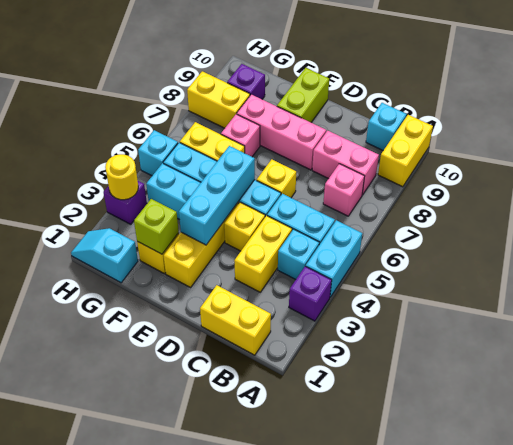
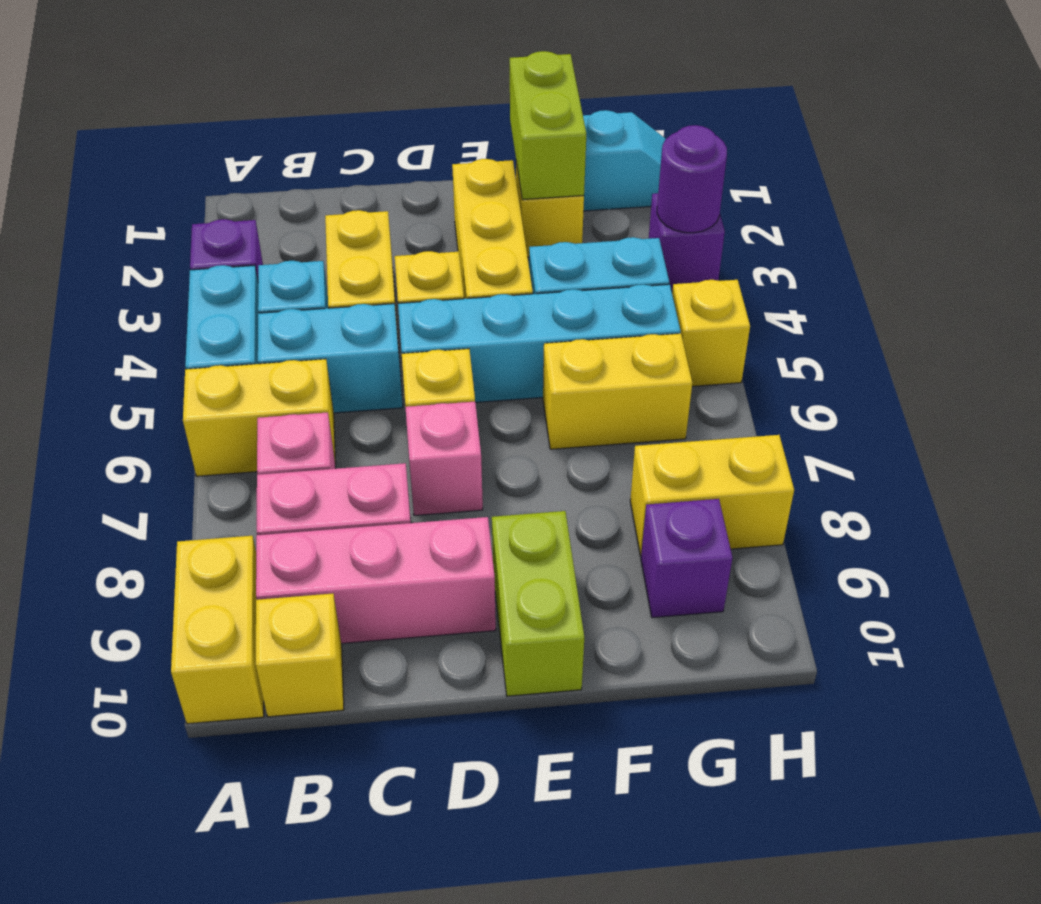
yellow brick B1:C1 level 1 -> yellow brick A6:B6 level 1
cyan brick B10 level 1 -> yellow brick B10 level 1
pink brick D8:F8 level 1 -> pink brick B9:D9 level 1
cyan brick E3:E5 level 2 -> none
lime brick F2 level 2 -> lime brick F1:F2 level 2
pink brick F7 level 1 -> pink brick D7 level 1
yellow round brick H3 level 2 -> purple round brick H3 level 2
cyan brick H5 level 1 -> yellow brick H5 level 1

